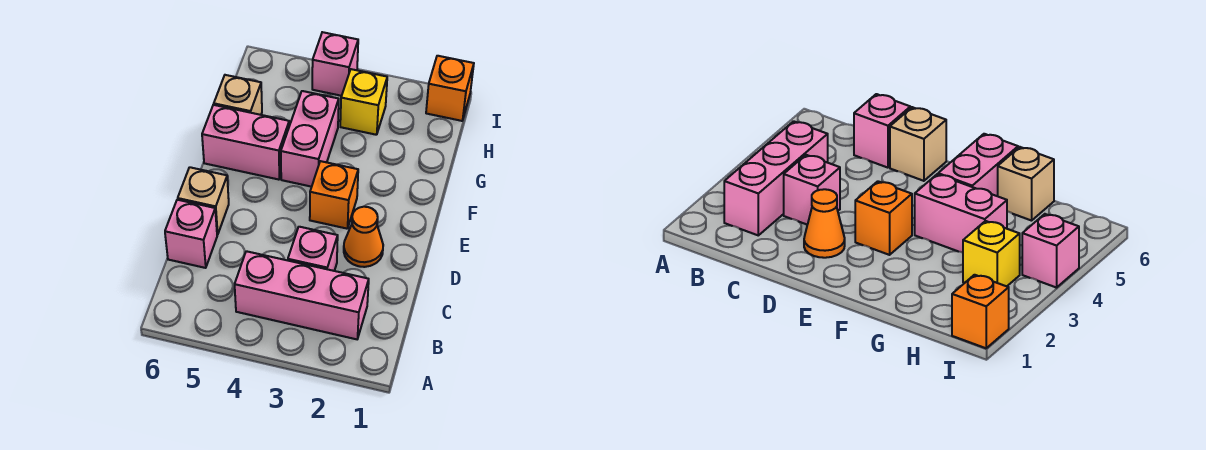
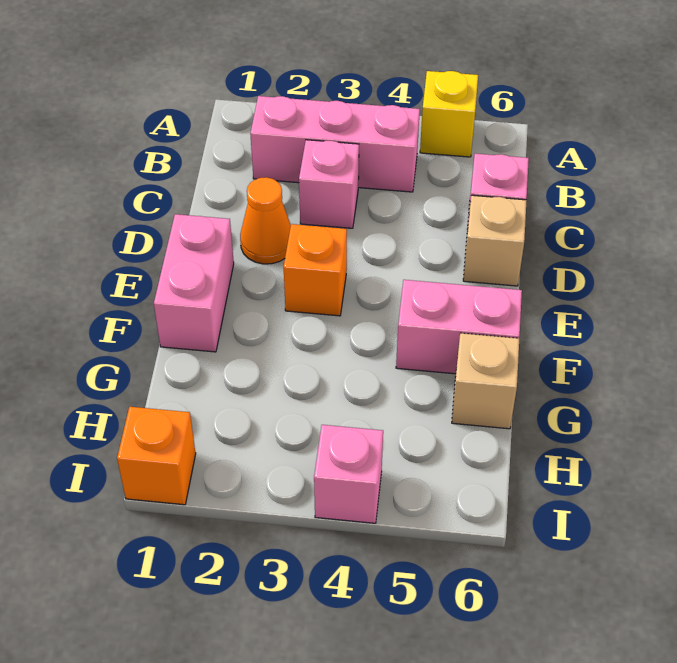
pink brick F4:G4 level 1 -> pink brick E1:F1 level 1
yellow brick H3 level 1 -> yellow brick A5 level 1

